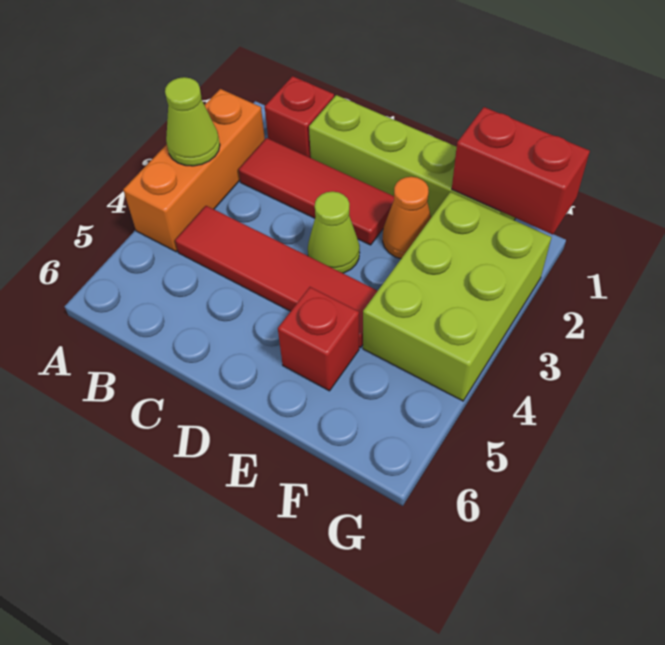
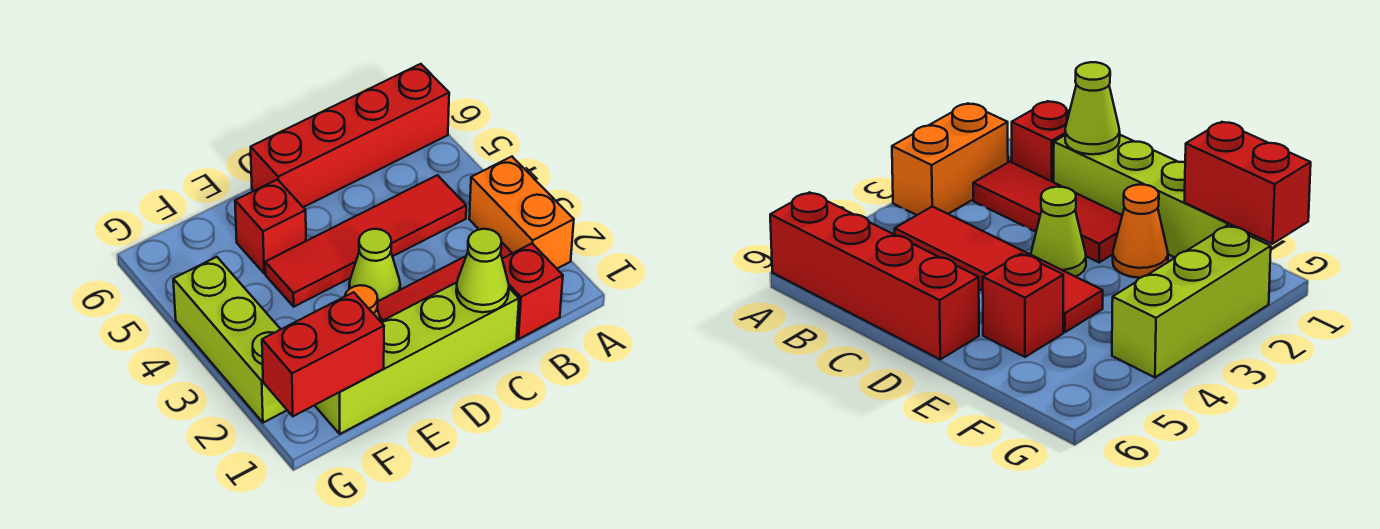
orange brick A2:A4 level 1 -> orange brick A2:A3 level 1
lime cone A3 level 2 -> lime cone C1 level 2
none -> red brick A6:D6 level 1
lime brick F2:G4 level 1 -> lime brick G2:G4 level 1

